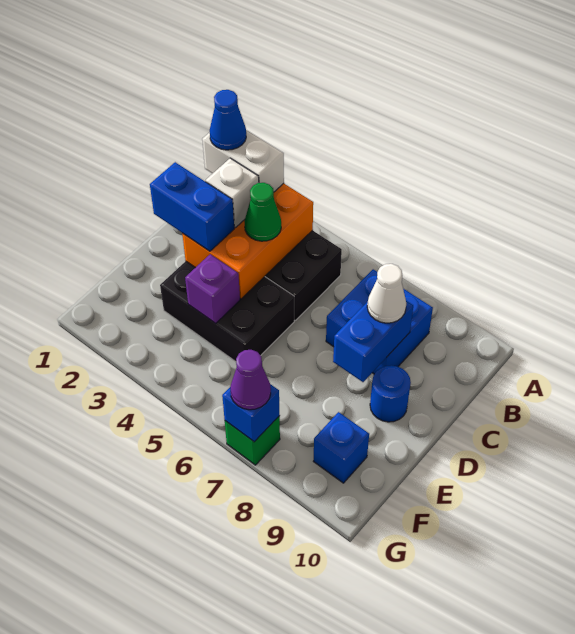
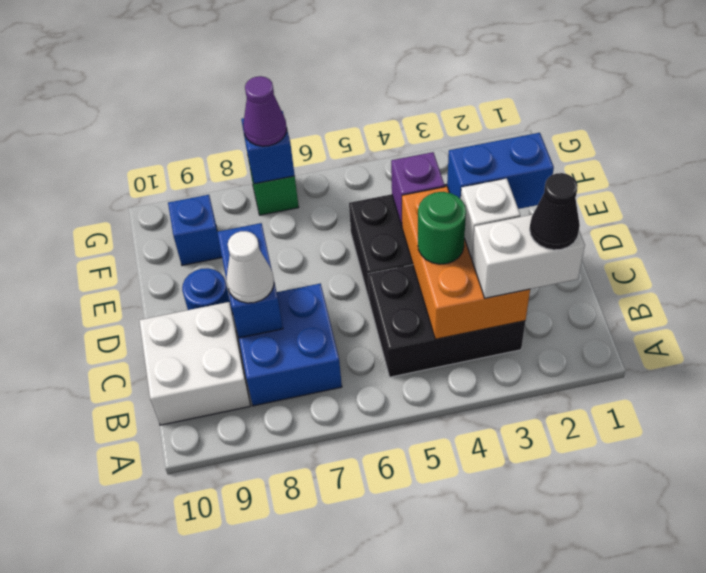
blue cone B2 level 4 -> black cone B2 level 4
none -> white brick B9:C10 level 1
green cone C4 level 3 -> green round brick C4 level 3

